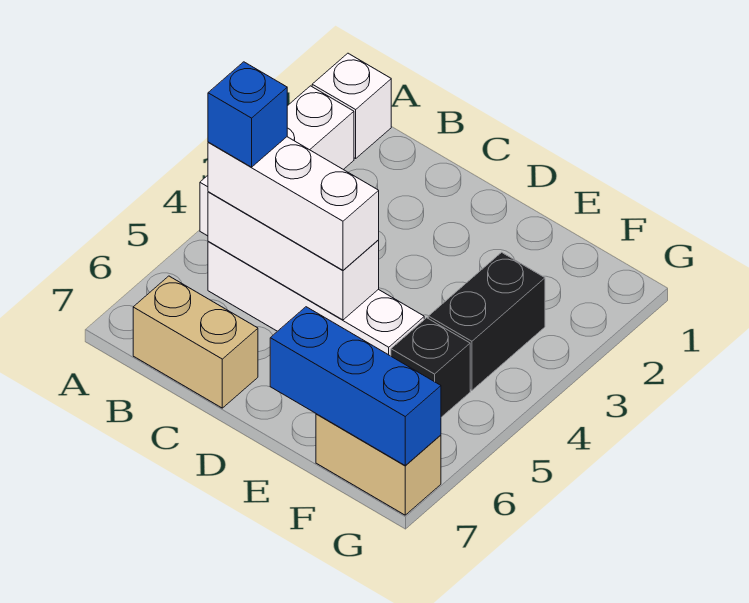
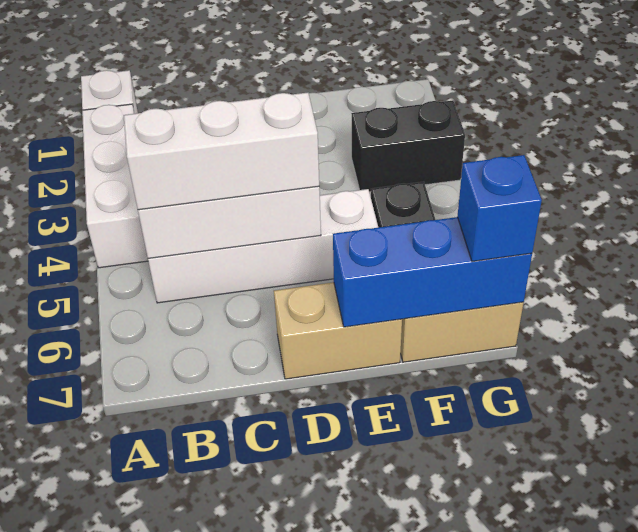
blue brick B5 level 4 -> blue brick G7 level 3
tan brick B7:C7 level 1 -> tan brick D7:E7 level 1
black brick F3:F4 level 1 -> black brick F3:G3 level 1

